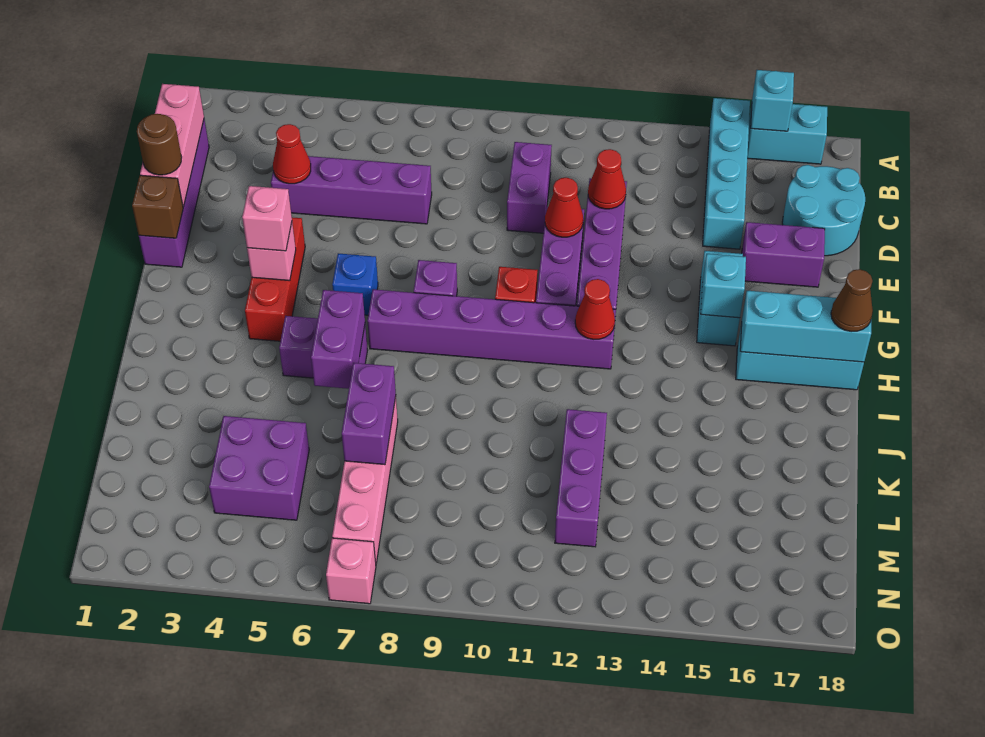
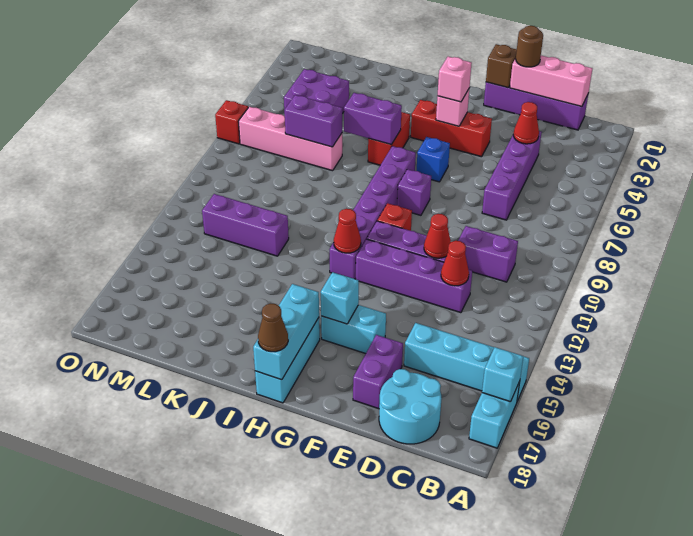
purple brick I5:I6 level 1 -> red brick I5:I6 level 1
pink brick O7 level 1 -> red brick O7 level 1

